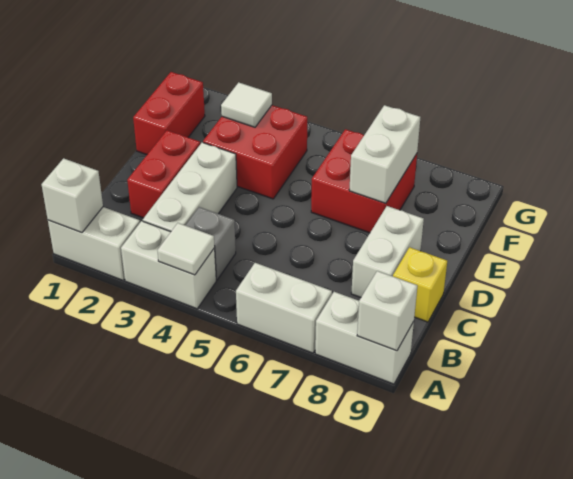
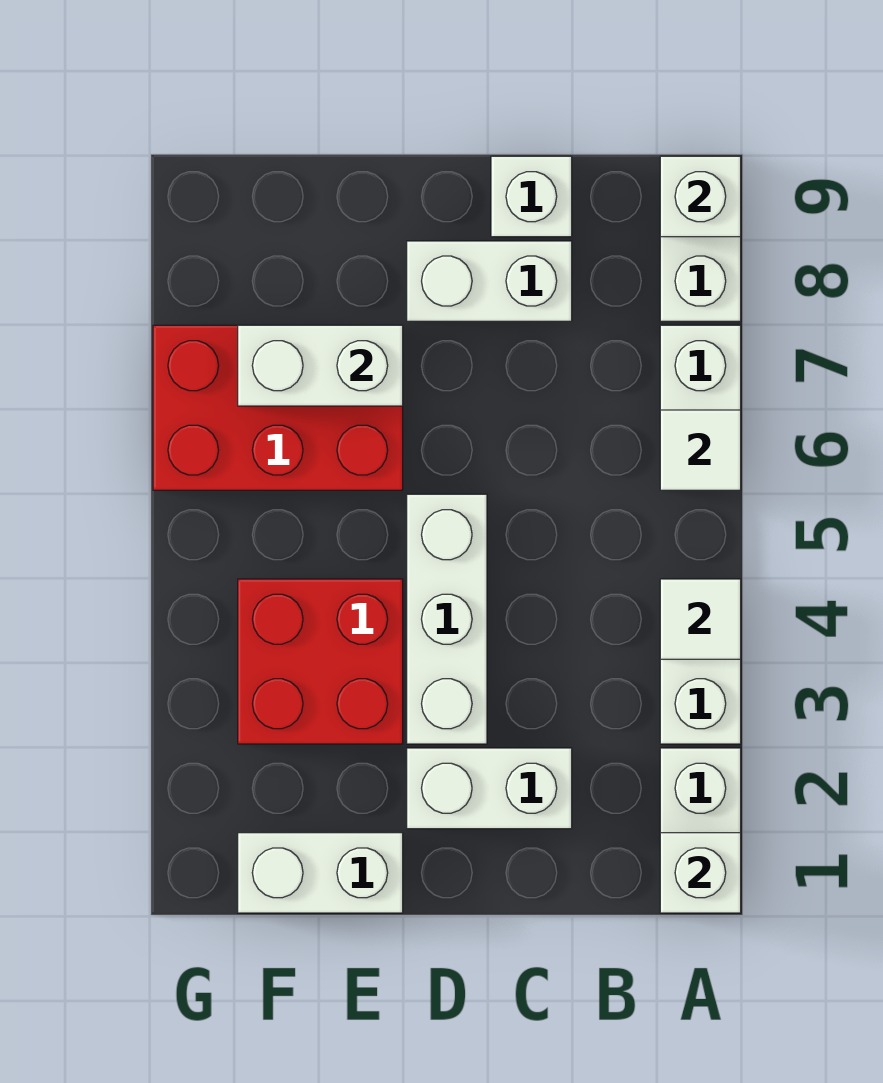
white brick B3:D3 level 1 -> white brick D3:D5 level 1
grey brick B4 level 1 -> none
red brick C2:D2 level 1 -> white brick C2:D2 level 1
yellow brick C9 level 1 -> white brick C9 level 1
red brick E1:F1 level 1 -> white brick E1:F1 level 1
red brick E6:F7 level 1 -> red brick E6:G7 level 1
white tile F3 level 2 -> white tile A6 level 2

